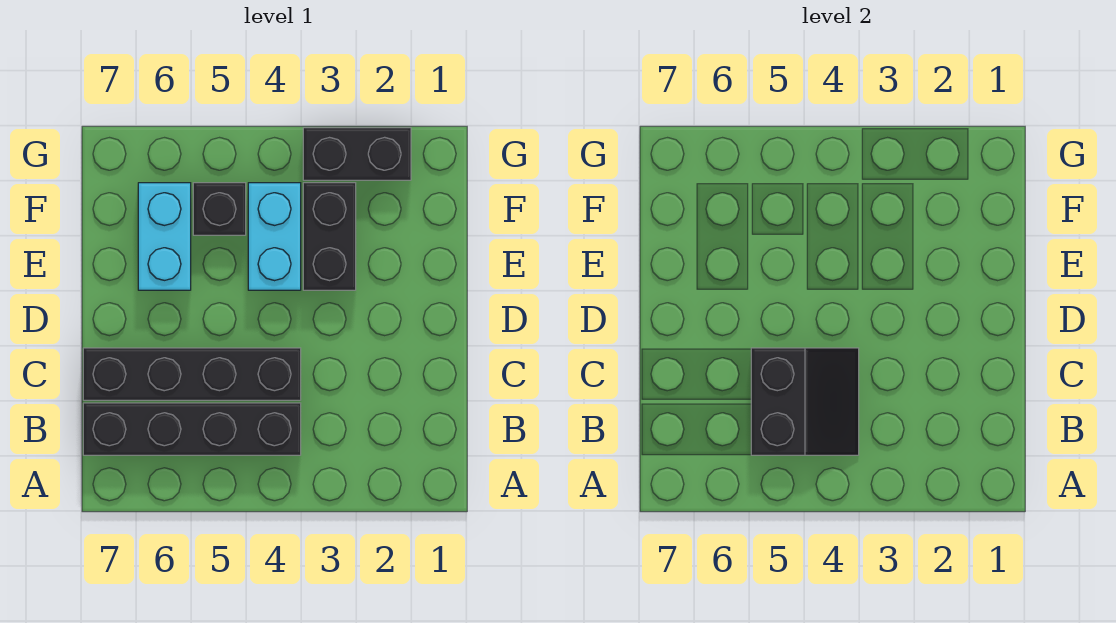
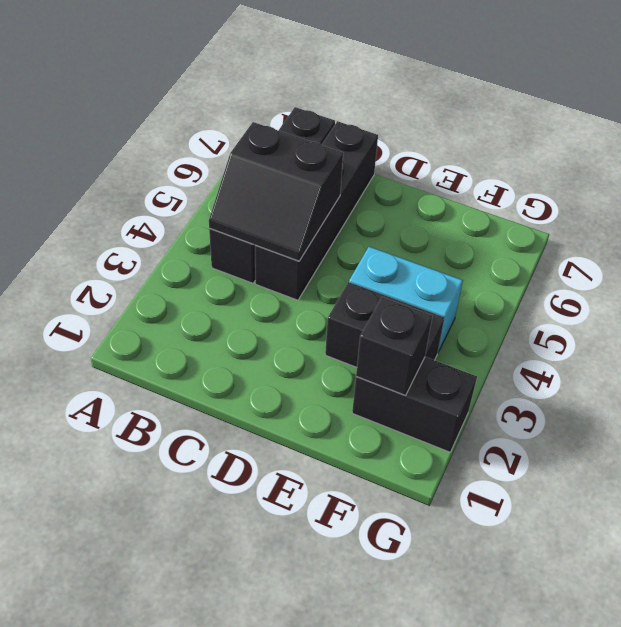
cyan brick E6:F6 level 1 -> none
black brick F5 level 1 -> black brick F2 level 2
black brick G2:G3 level 1 -> black brick F2:G2 level 1

